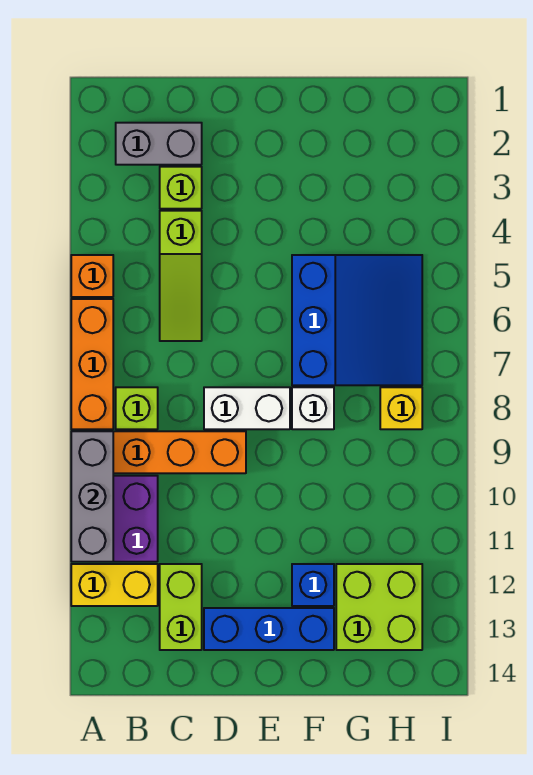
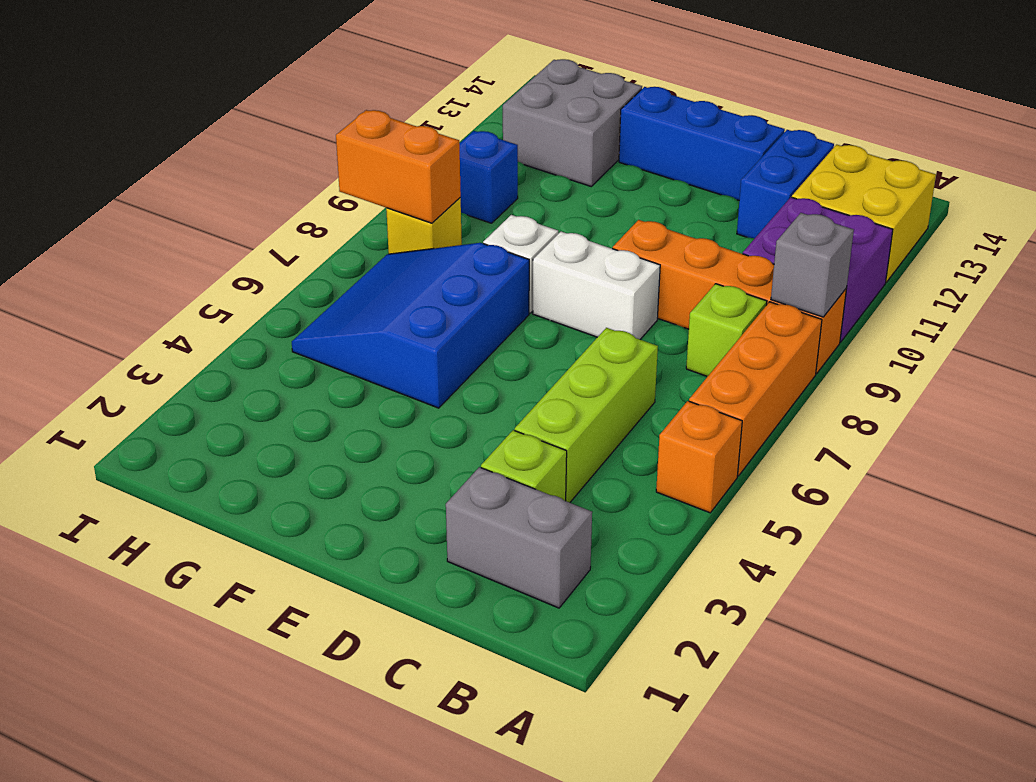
grey brick A9:A11 level 2 -> grey brick A9 level 2
yellow brick A12:B12 level 1 -> yellow brick A12:B13 level 1
lime slope C4:C6 level 1 top 4 -> lime brick C4:C6 level 1
lime brick C12:C13 level 1 -> blue brick C12:C13 level 1
blue brick F12 level 1 -> blue brick H10 level 1
lime brick G12:H13 level 1 -> grey brick G12:H13 level 1
none -> orange brick H8:I8 level 2

